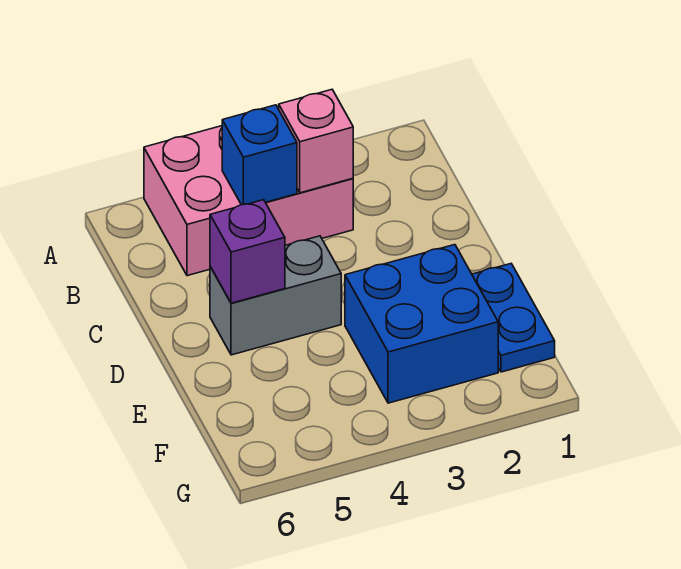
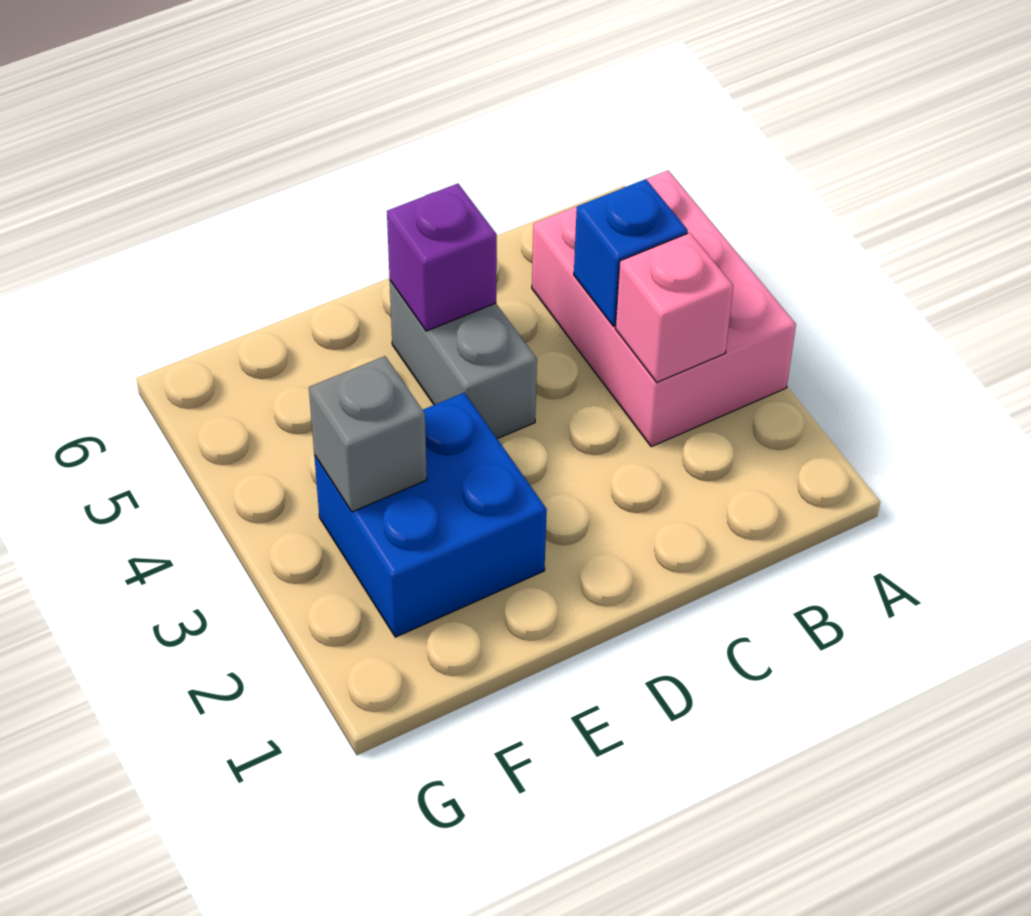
blue plate E1:F1 level 1 -> none
none -> grey brick F3 level 2

